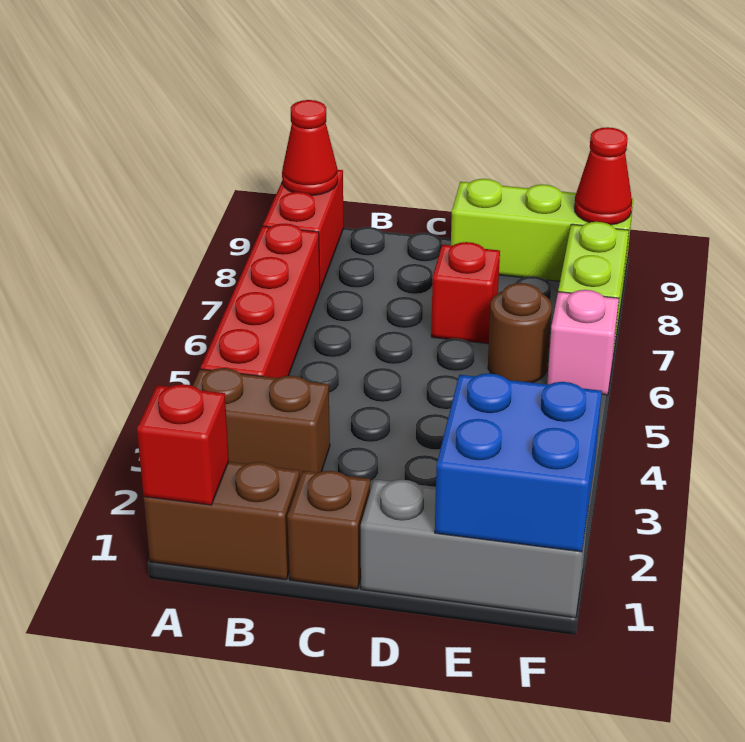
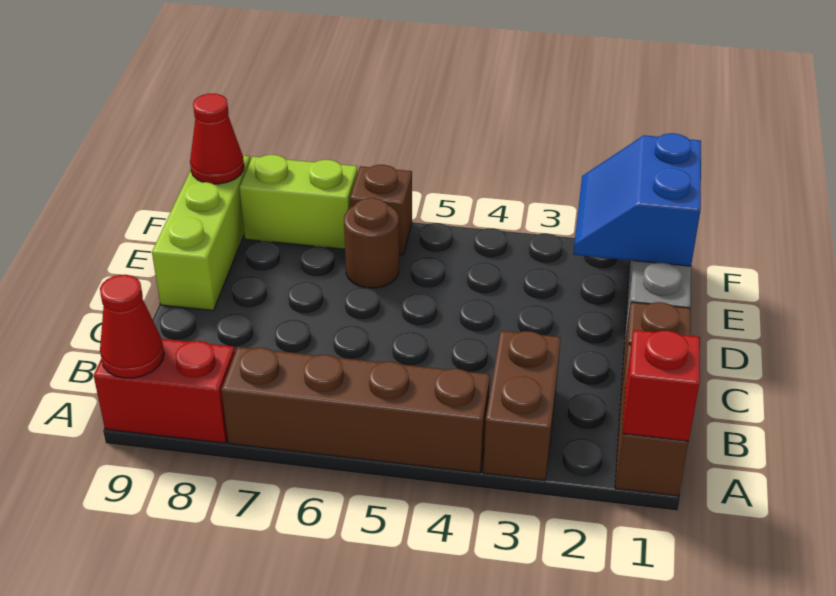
red brick A4:A7 level 1 -> brown brick A4:A7 level 1
red brick D7 level 1 -> none
blue brick E1:F2 level 2 -> blue slope E1:F2 level 2 top 1
pink brick F6 level 1 -> brown brick F6 level 1

